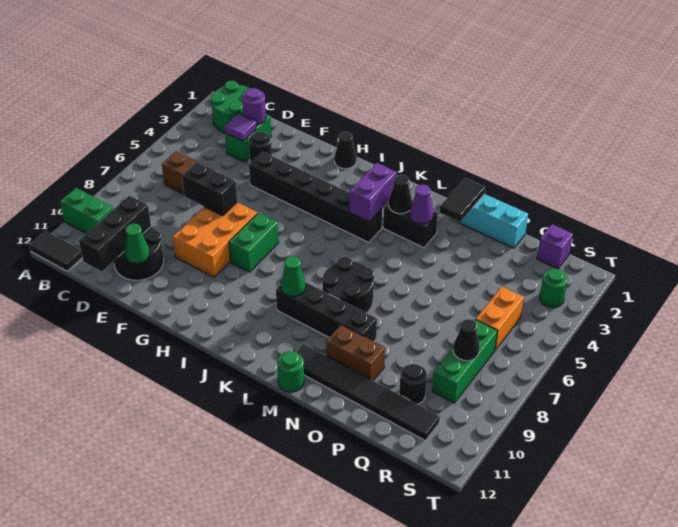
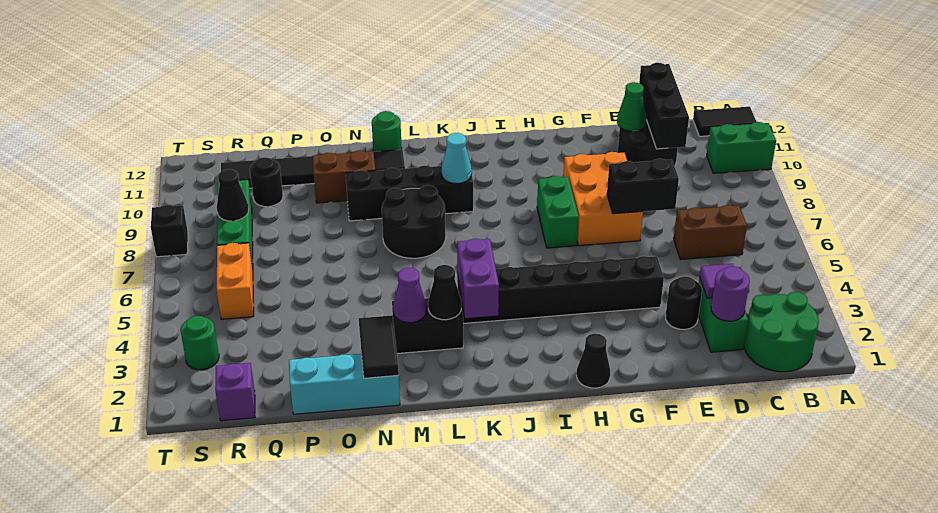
green cone K9 level 2 -> cyan cone K9 level 2
none -> black brick T8 level 1

